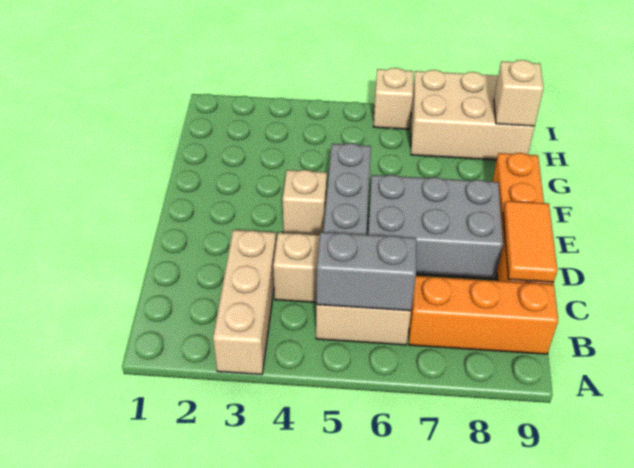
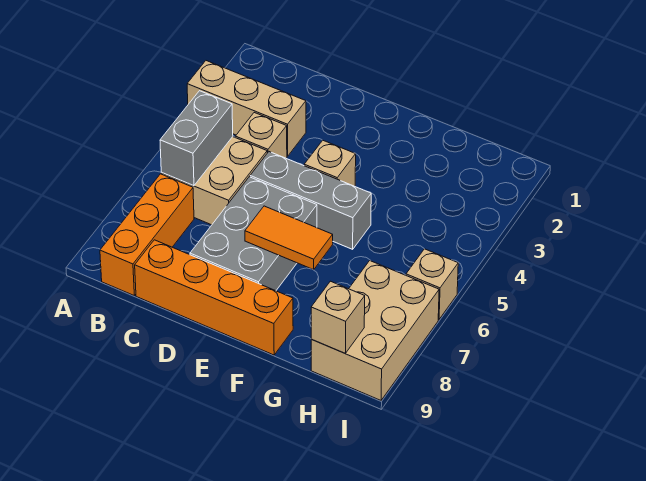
orange tile C9:D9 level 2 -> orange tile E7:F7 level 2

